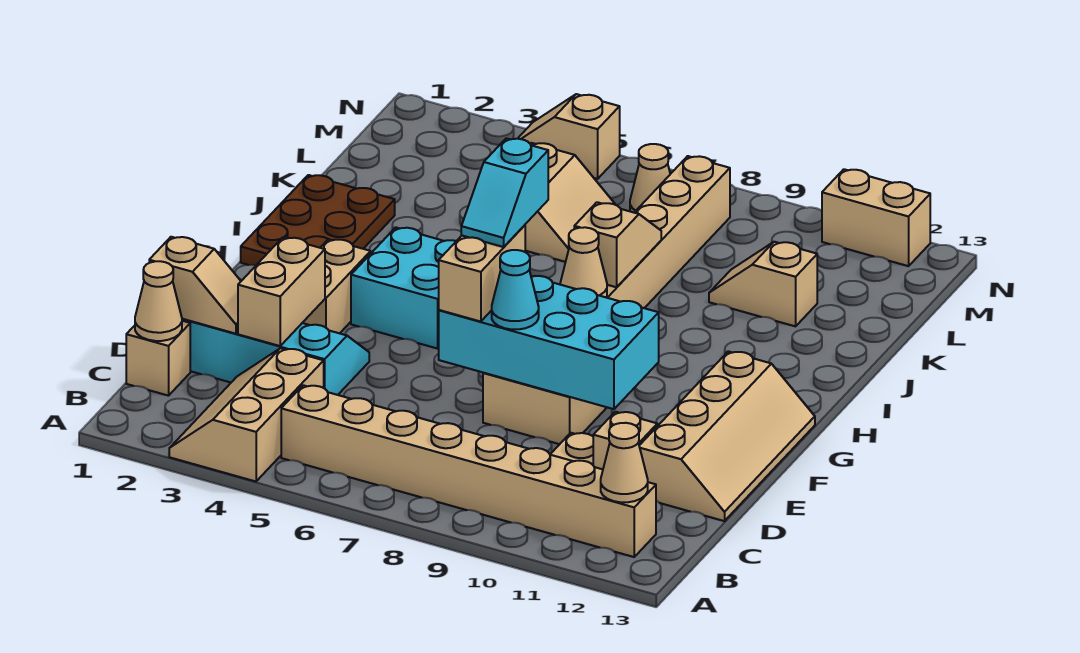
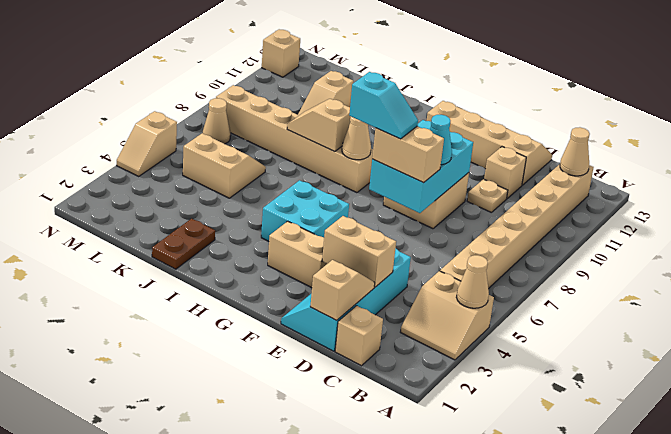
tan slope A3:C4 level 1 top 4 -> tan slope A3:B4 level 1 top 4
tan cone C1 level 2 -> tan cone A4 level 2
cyan brick E7:F10 level 2 -> cyan brick E7:F9 level 2
brown plate H1:J2 level 1 -> brown plate J1:J2 level 1
tan brick N11:N12 level 1 -> tan brick N12 level 1

